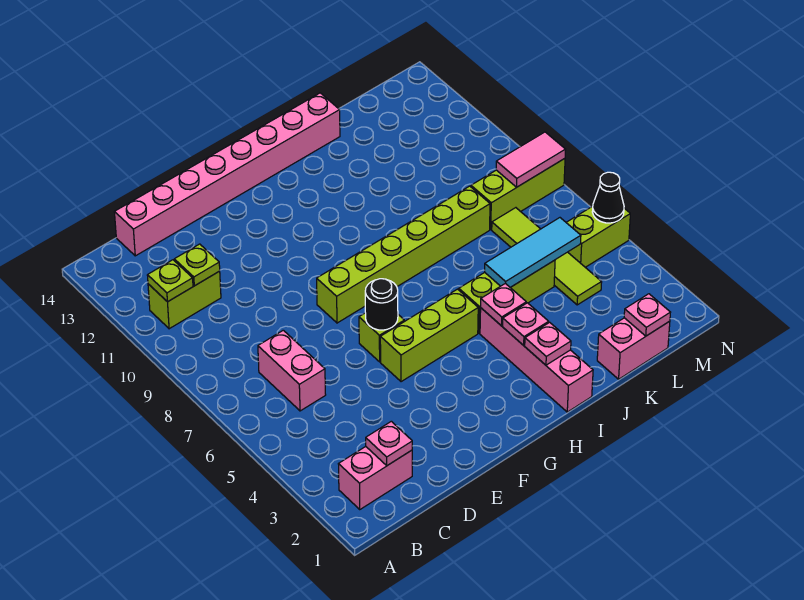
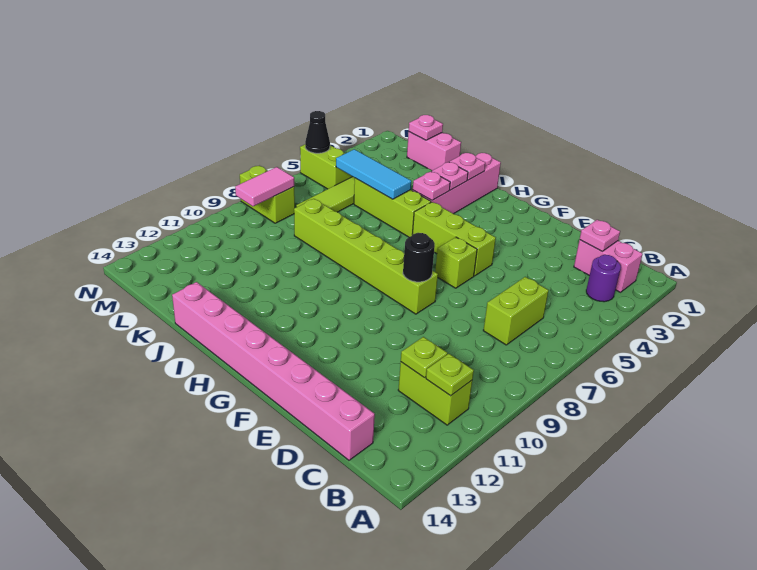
none -> purple round brick B3 level 1
pink brick C6:C7 level 1 -> lime brick C6:C7 level 1
black round brick F6 level 2 -> black round brick F8 level 2
lime brick L8:N8 level 1 -> lime brick M8:N8 level 1
pink tile M8:N8 level 2 -> pink tile M8:M9 level 2

